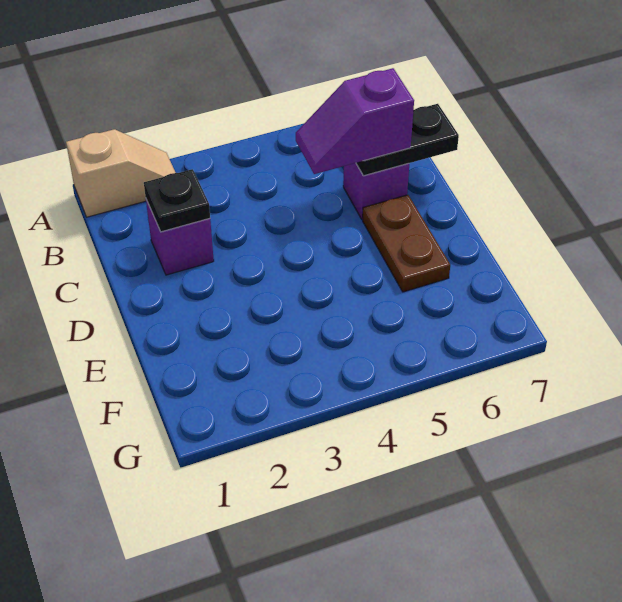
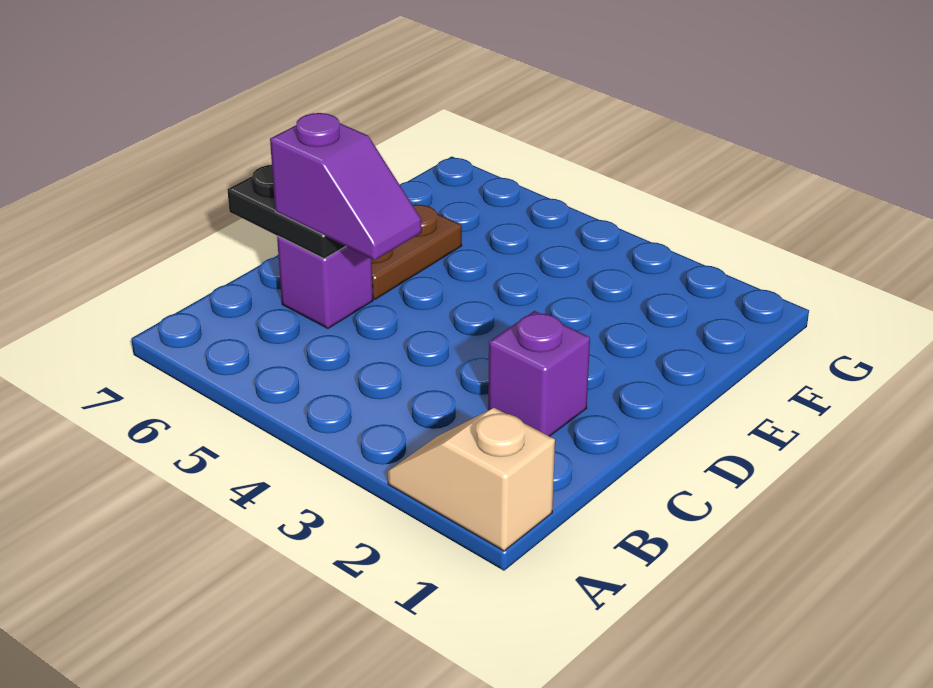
black plate C2 level 2 -> none

